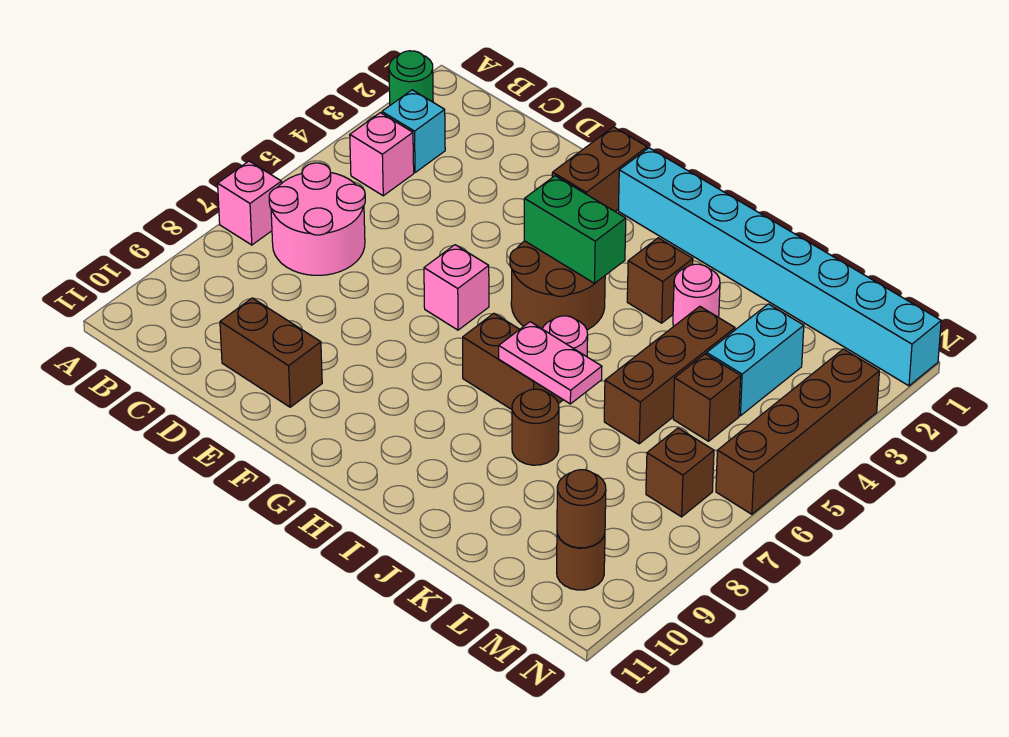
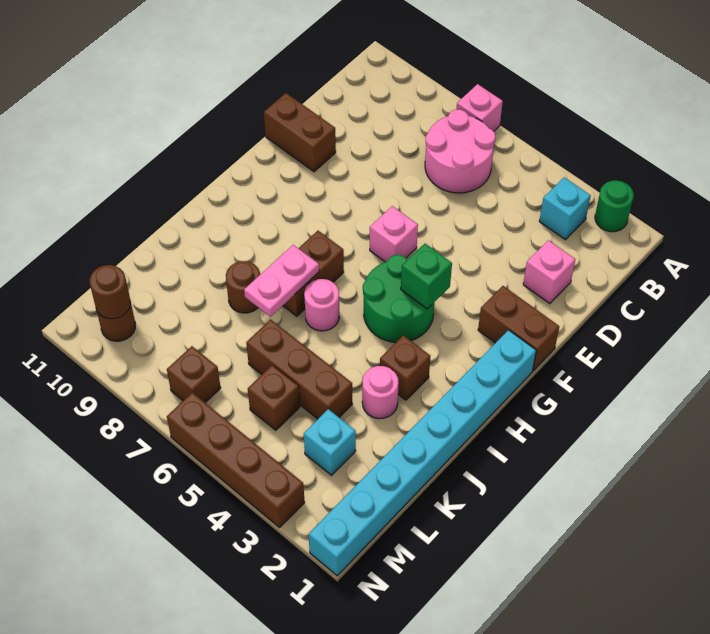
pink brick B4 level 1 -> pink brick D2 level 1
brown brick D10:E10 level 1 -> brown brick E10:E11 level 1
brown round brick G4:H5 level 1 -> green round brick G4:H5 level 1
green brick G4:H4 level 2 -> green brick G4 level 2
cyan brick L3:L4 level 1 -> cyan brick L3 level 1

